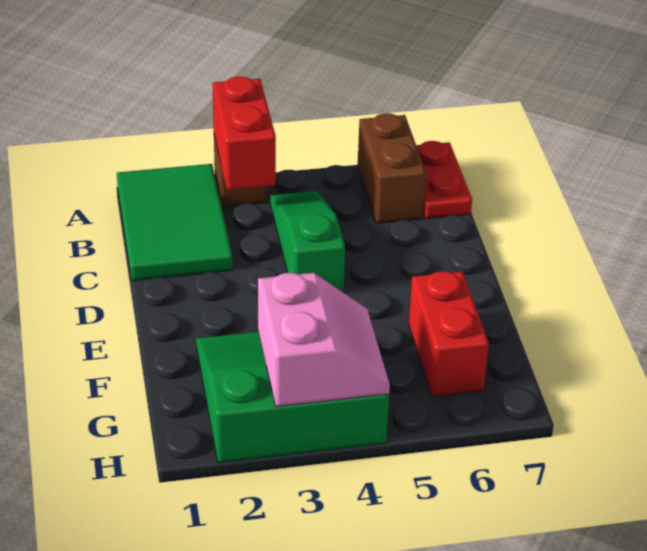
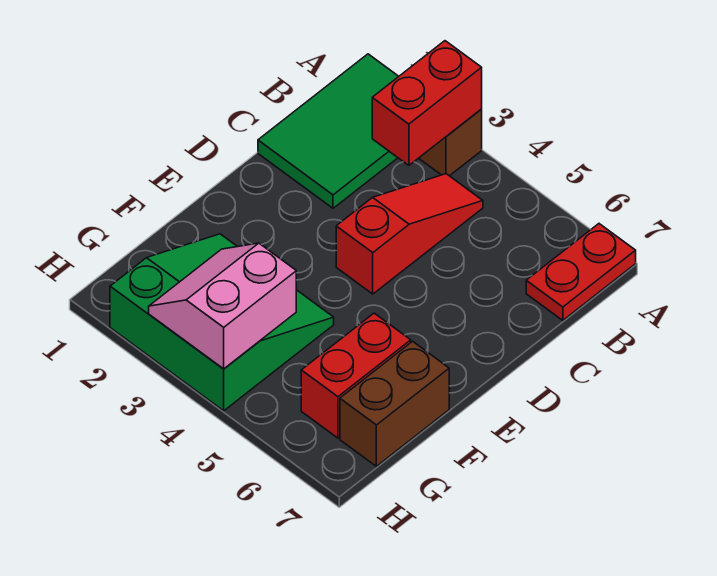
brown brick A6:B6 level 1 -> brown brick F7:G7 level 1
green slope B4:D4 level 1 top D -> red slope B4:D4 level 1 top D
pink slope G3:H4 level 2 top 3 -> pink slope G3:H4 level 2 top 4

